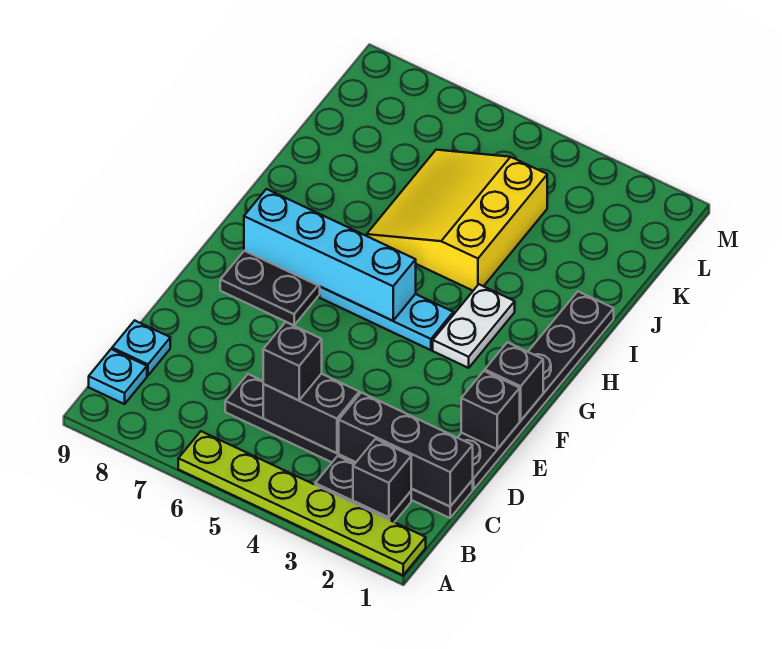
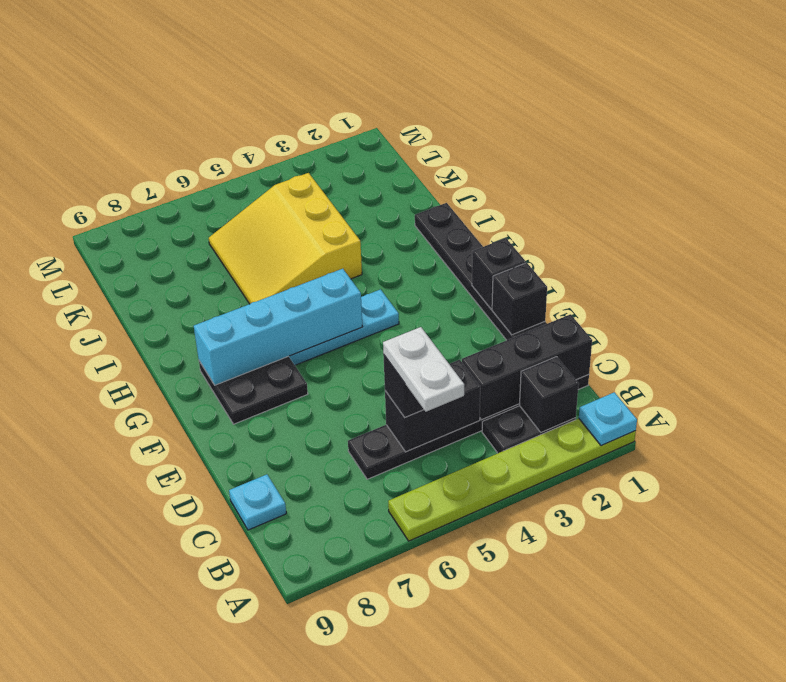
cyan plate B9 level 1 -> cyan plate A1 level 2
white plate G3:H3 level 1 -> white plate B5:C5 level 4

